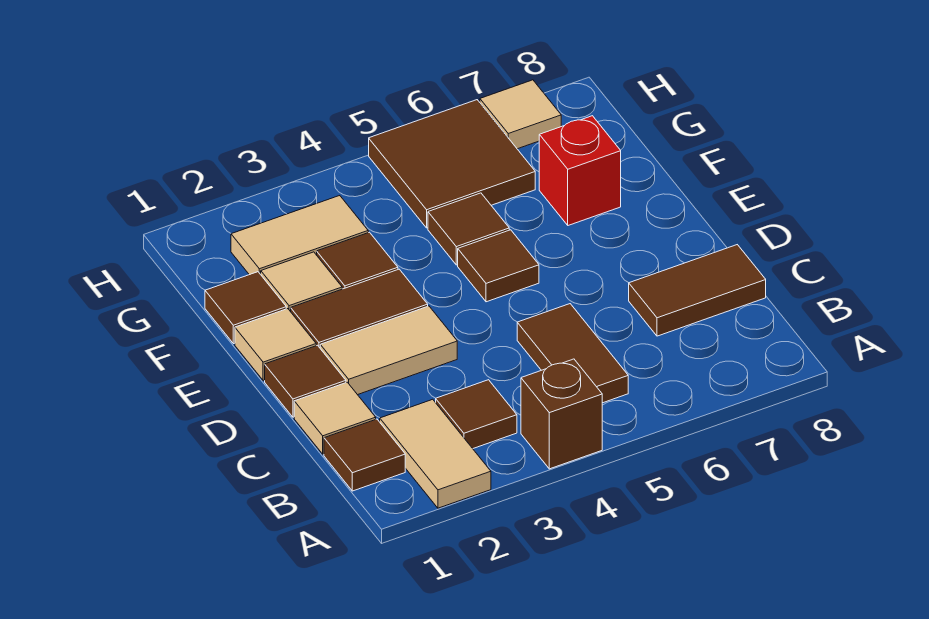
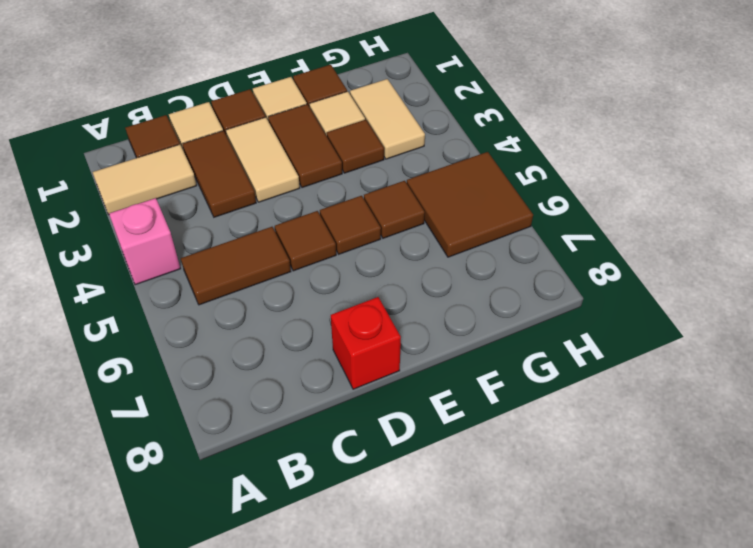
brown brick A4 level 1 -> pink brick A4 level 1
brown tile B3 level 1 -> brown tile D5 level 1
brown tile C7:C8 level 1 -> brown tile C2:C3 level 1
red brick F7 level 1 -> red brick D8 level 1
tan tile H7 level 1 -> none

